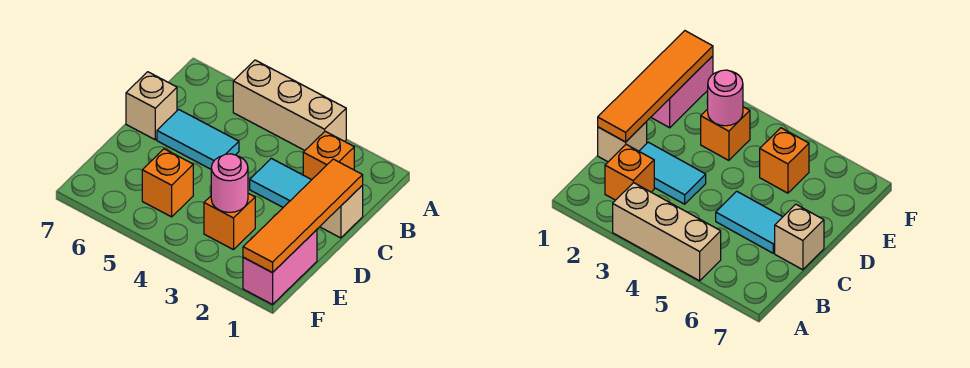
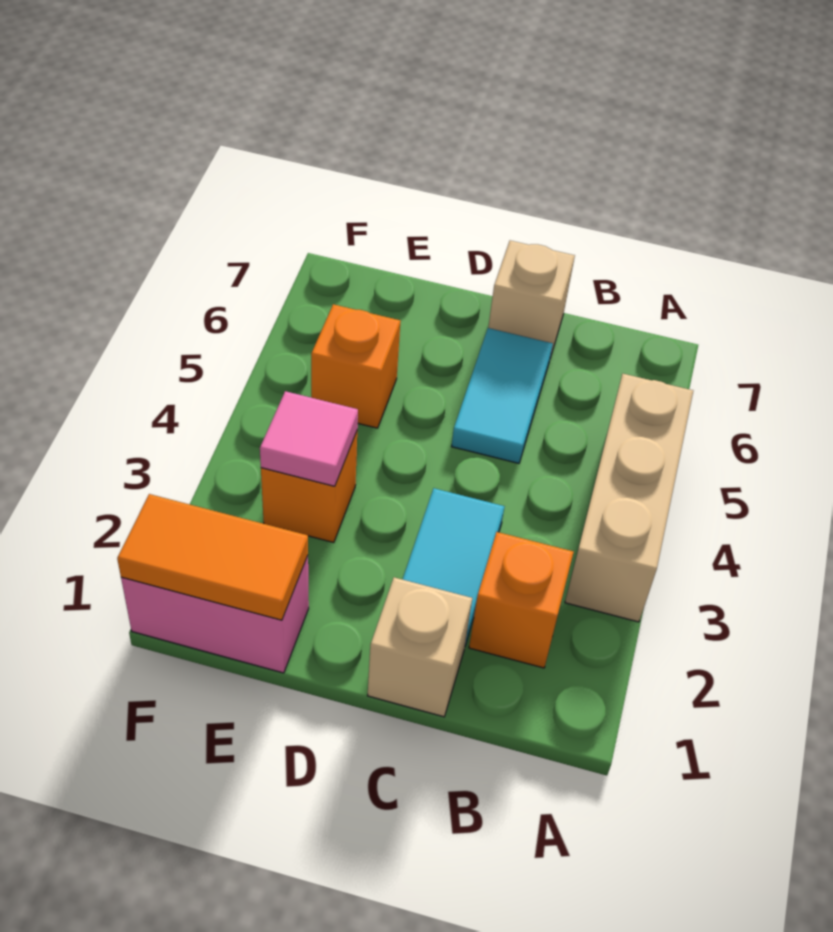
orange tile C1:F1 level 2 -> orange tile E1:F1 level 2
pink round brick E3 level 2 -> pink tile E3 level 2

